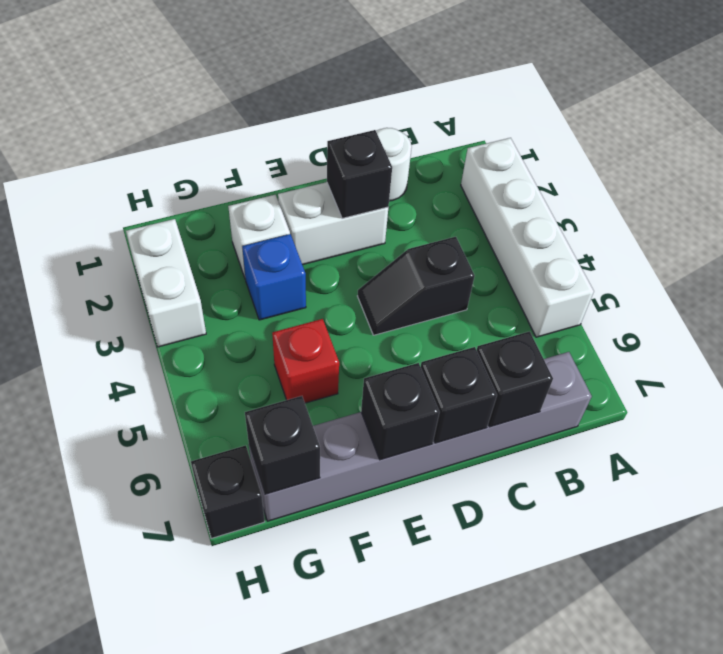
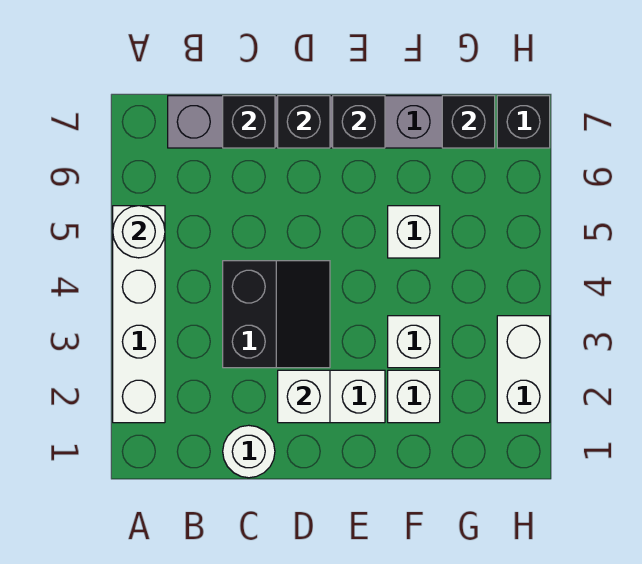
none -> white round brick A5 level 2
black slope C4:D4 level 1 top C -> black slope C3:D4 level 1 top C
black brick D2 level 2 -> white brick D2 level 2
blue brick F3 level 1 -> white brick F3 level 1
red brick F5 level 1 -> white brick F5 level 1

